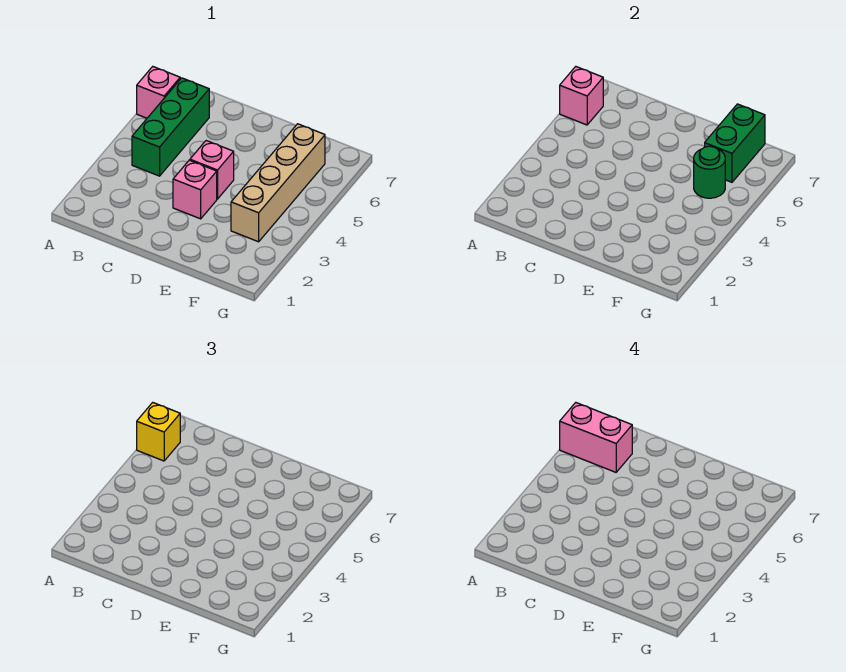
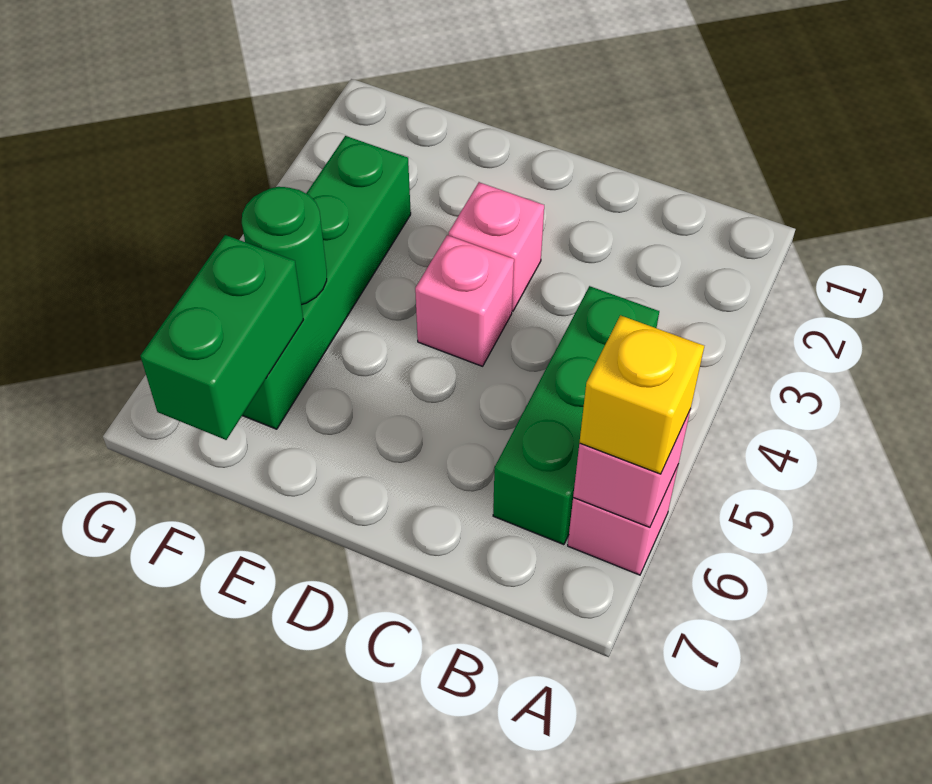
pink brick A6:B6 level 4 -> none
tan brick F3:F6 level 1 -> green brick F3:F6 level 1

